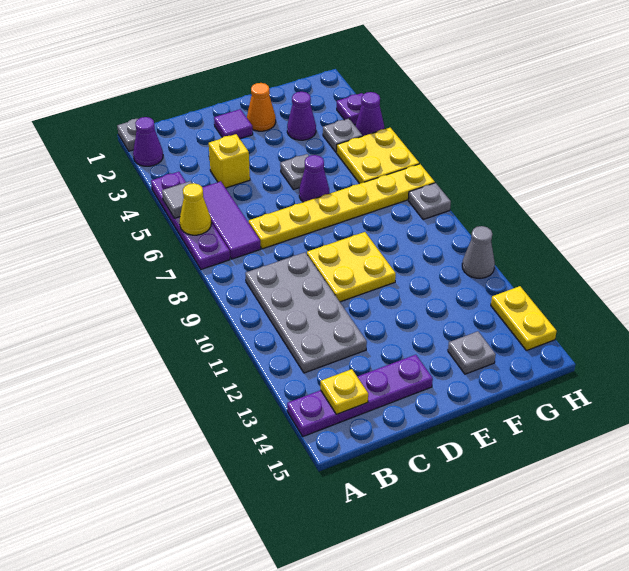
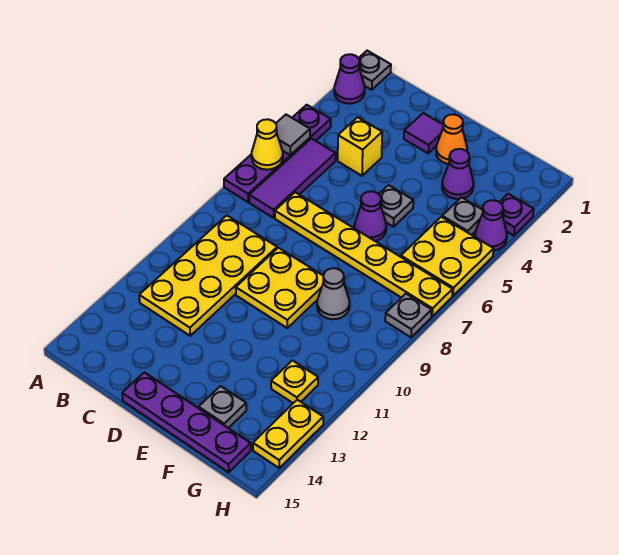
purple plate A14:D14 level 1 -> purple plate D15:G15 level 1
grey plate B9:C12 level 1 -> yellow plate B9:C12 level 1
yellow plate B14 level 2 -> yellow plate G12 level 1
grey cone H11 level 1 -> grey cone F9 level 1

